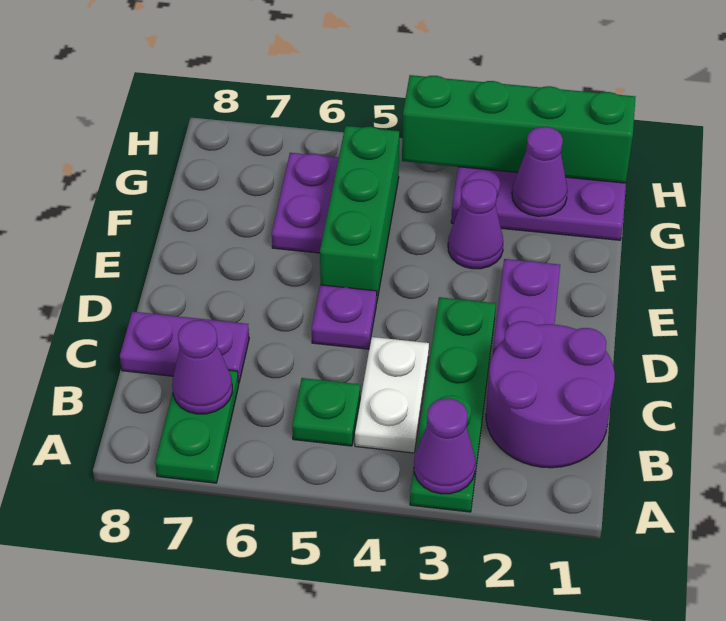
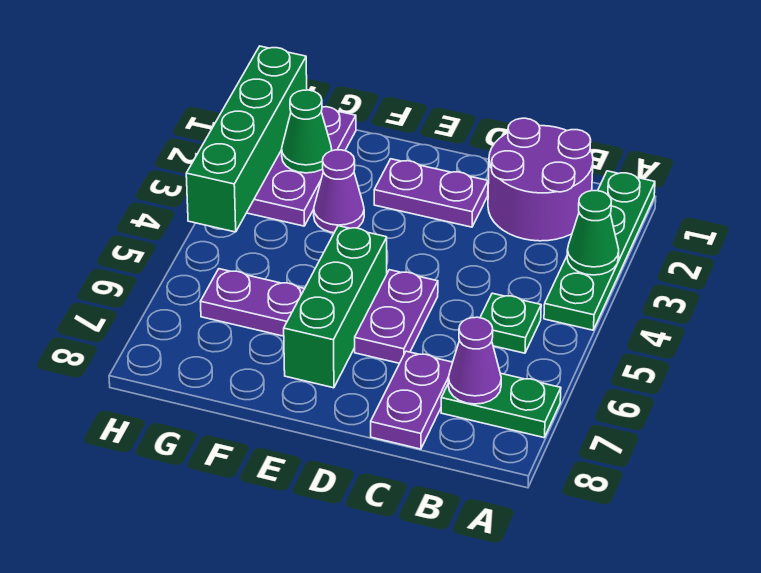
green plate A3:D3 level 1 -> green plate A1:A4 level 1
purple cone A3 level 2 -> green cone A3 level 2
white plate B4:C4 level 1 -> none
purple plate D5 level 1 -> purple plate D5:D6 level 1
green brick E5:G5 level 1 -> green brick E5:E7 level 1
purple cone G2 level 2 -> green cone G2 level 2

